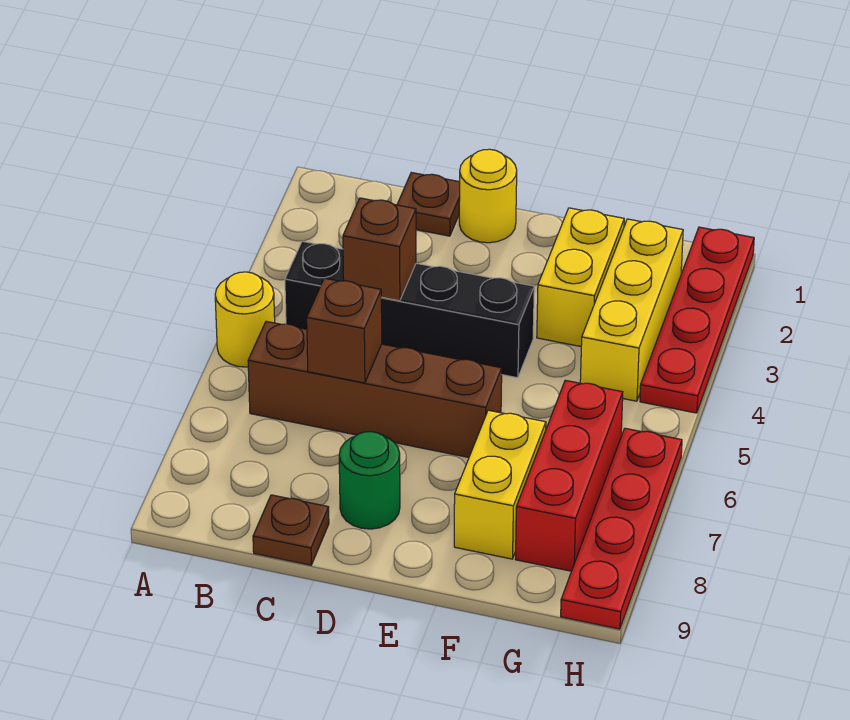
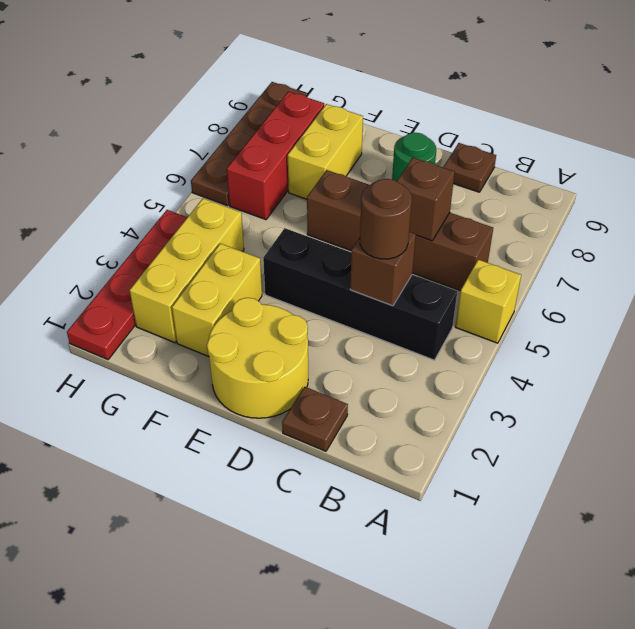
yellow round brick A5 level 1 -> yellow brick A5 level 1
none -> brown round brick C4 level 3
yellow round brick D1 level 1 -> yellow round brick D1:E2 level 1
red plate H6:H9 level 1 -> brown plate H6:H9 level 1

